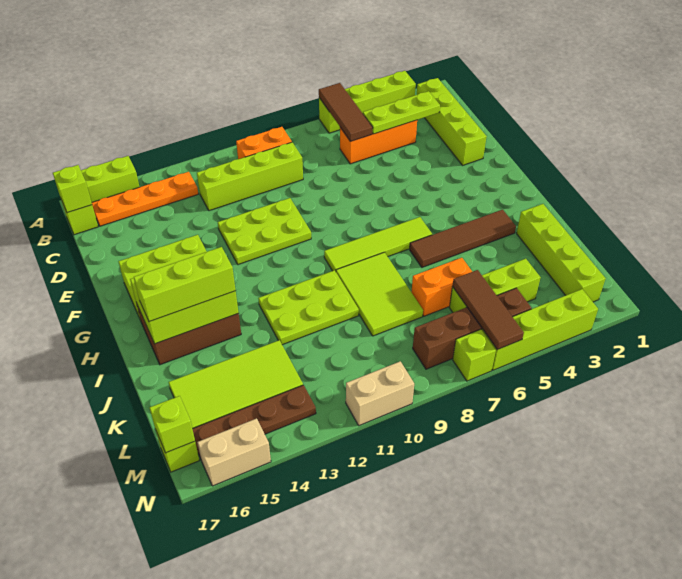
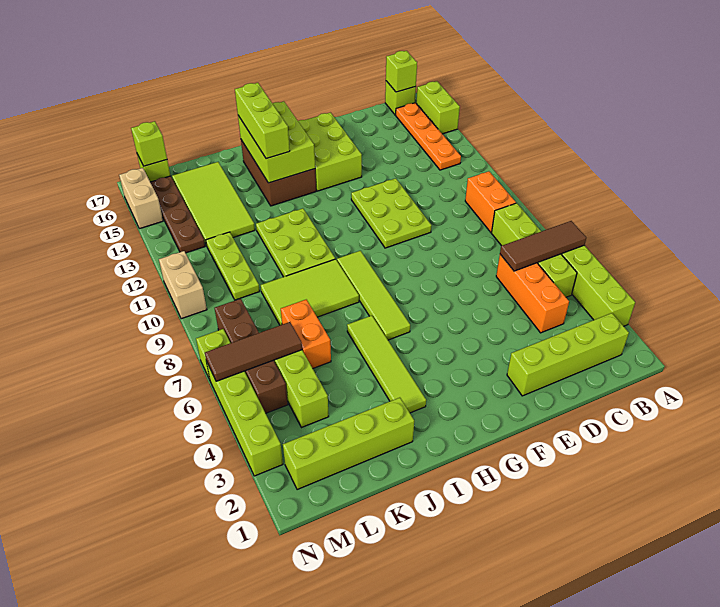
lime plate C3:C5 level 2 -> lime plate L10:L12 level 1
lime brick C9:C12 level 1 -> lime brick B5:B8 level 1
brown tile I3:I6 level 1 -> lime tile I3:I6 level 1

